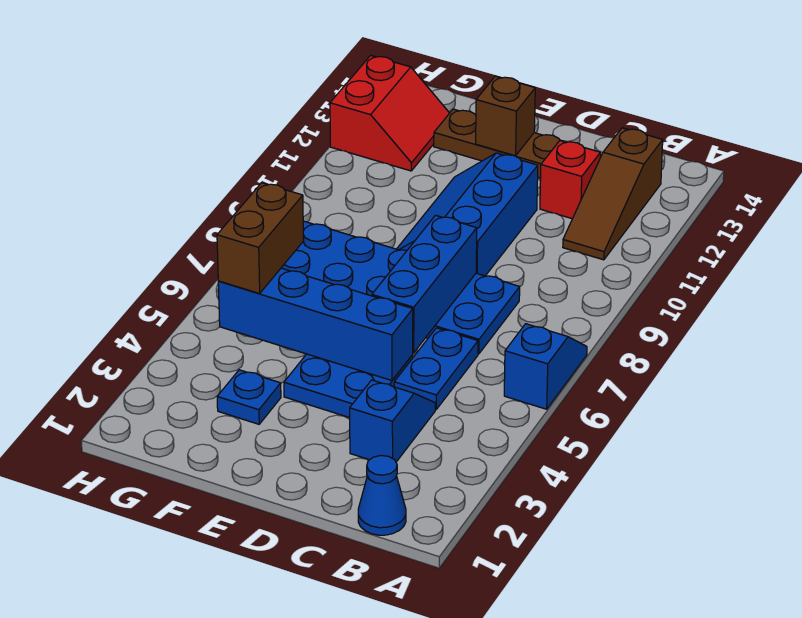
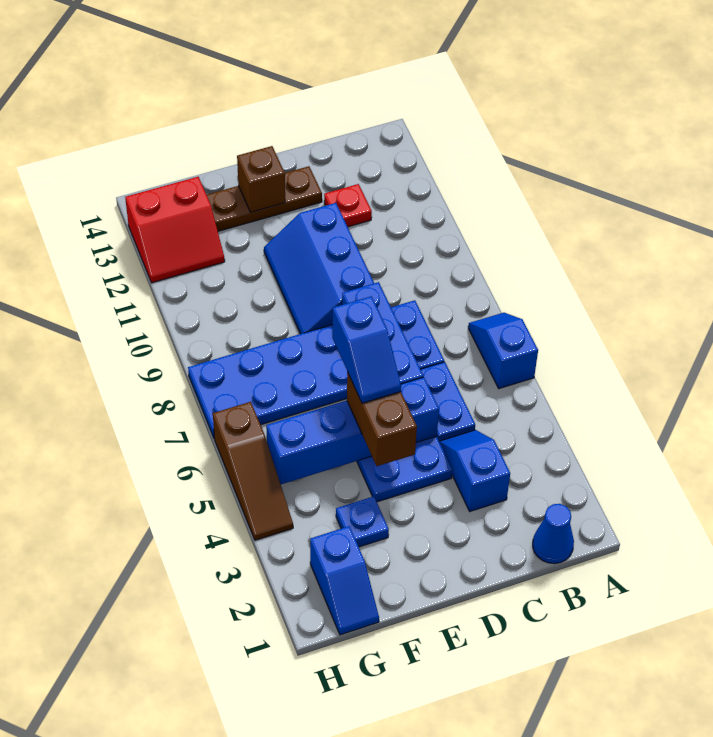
brown slope B11:B13 level 1 top 13 -> brown slope H4:H6 level 1 top 6
red brick C12 level 1 -> red plate C12 level 1
none -> blue slope E5:E6 level 4 top 6
none -> blue slope G1:G2 level 1 top 2
brown brick G5:G6 level 3 -> brown brick E4:E5 level 3
red slope G12:H13 level 1 top H -> red slope G12:H13 level 1 top 13

